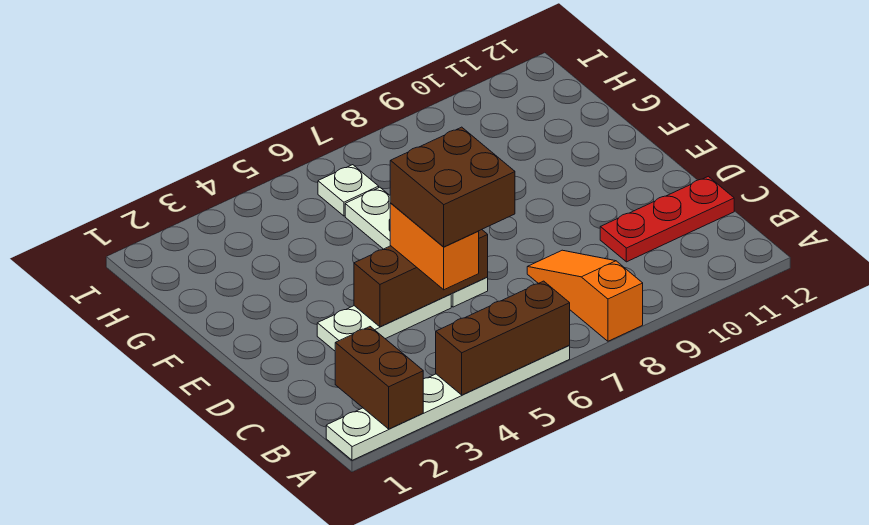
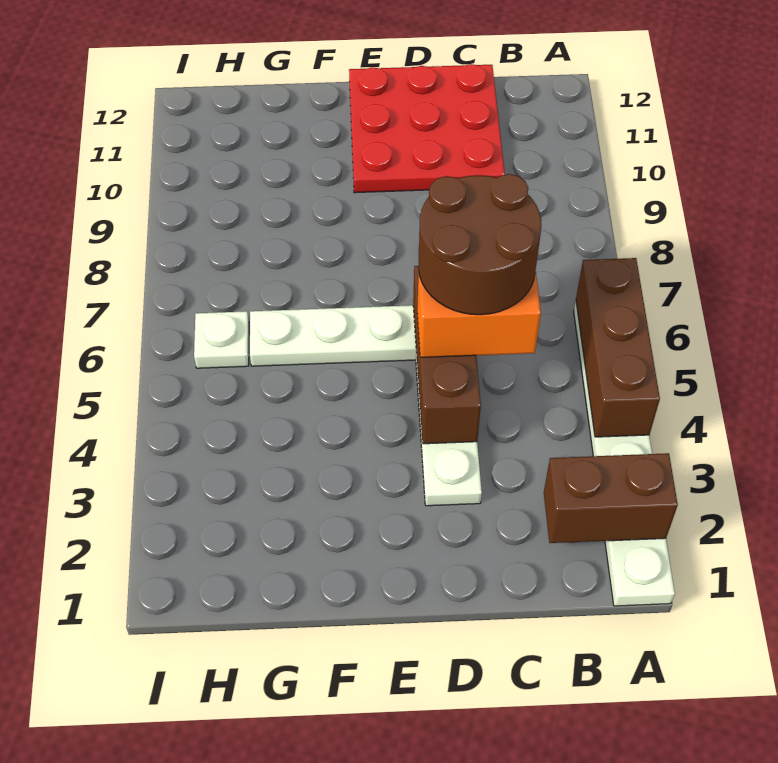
orange slope A8:C8 level 1 top A -> none
brown brick C5:D6 level 4 -> brown round brick C5:D6 level 4
red plate C10:C12 level 1 -> red plate C10:E12 level 1

